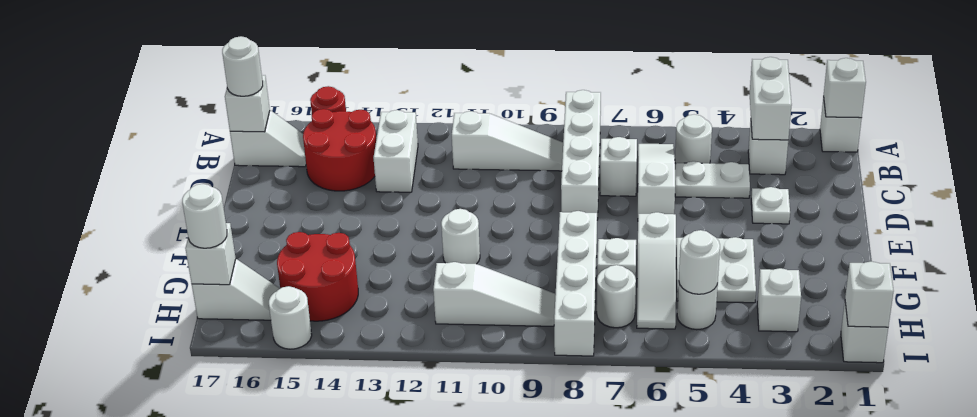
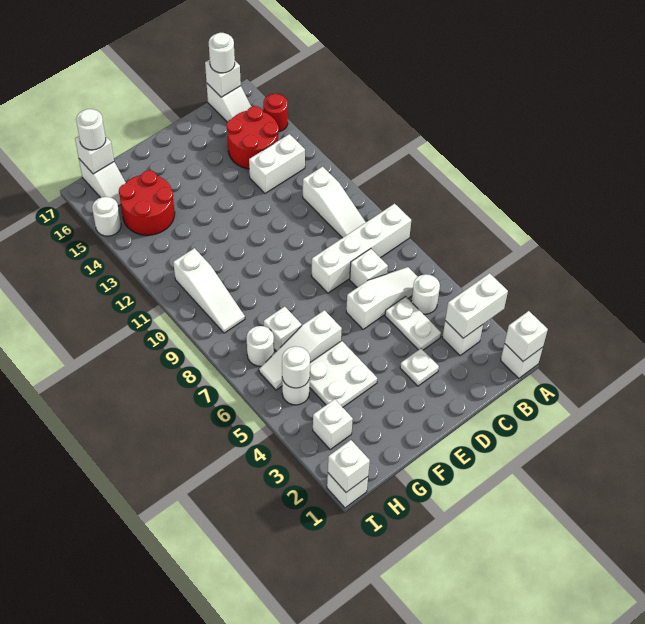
white brick F8:I8 level 1 -> none
white round brick F11 level 1 -> none

